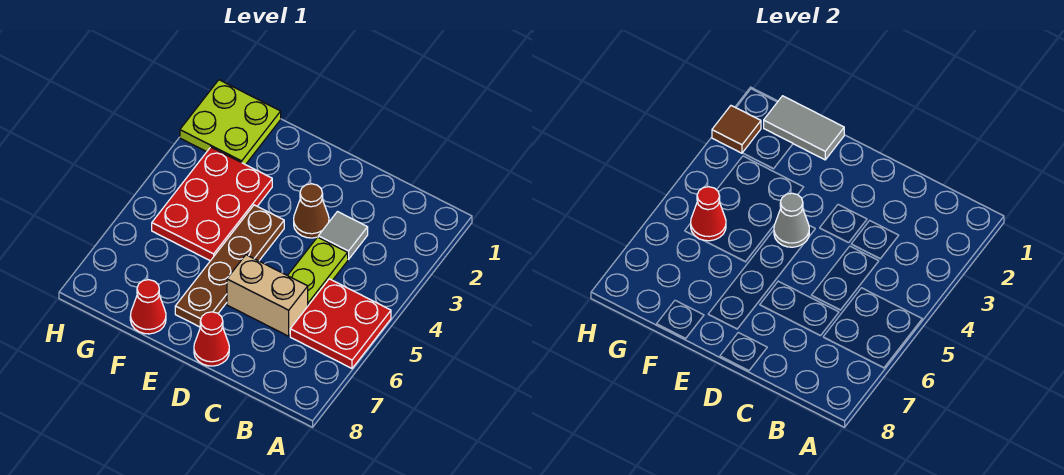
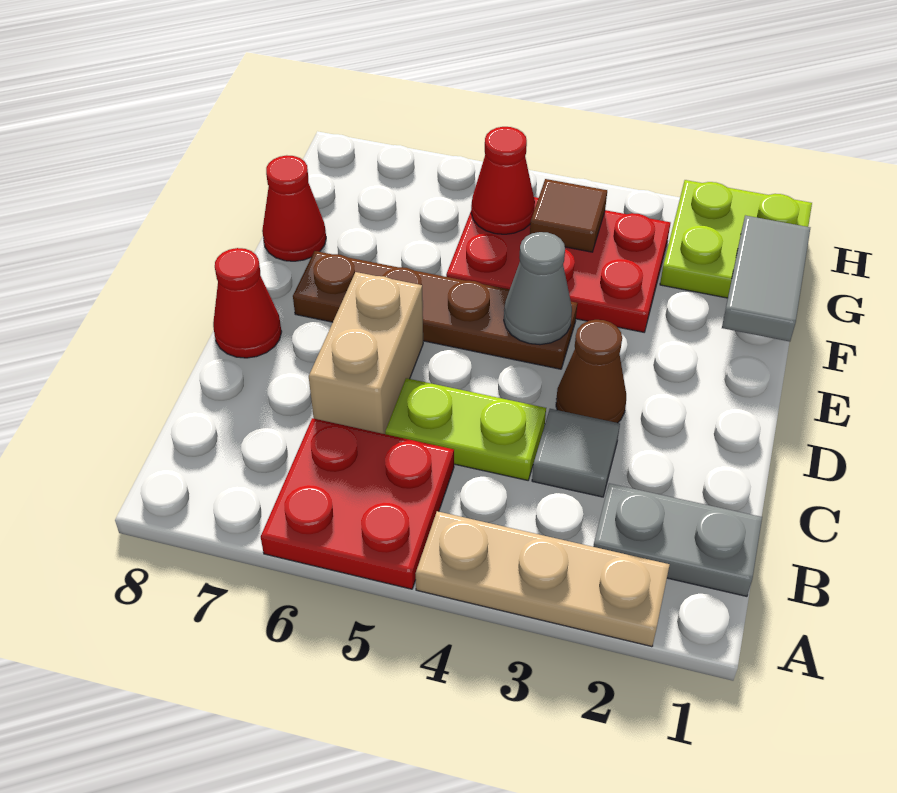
none -> tan plate A2:A4 level 1
none -> grey plate B1:B2 level 1
brown tile H2 level 2 -> brown tile G4 level 2

